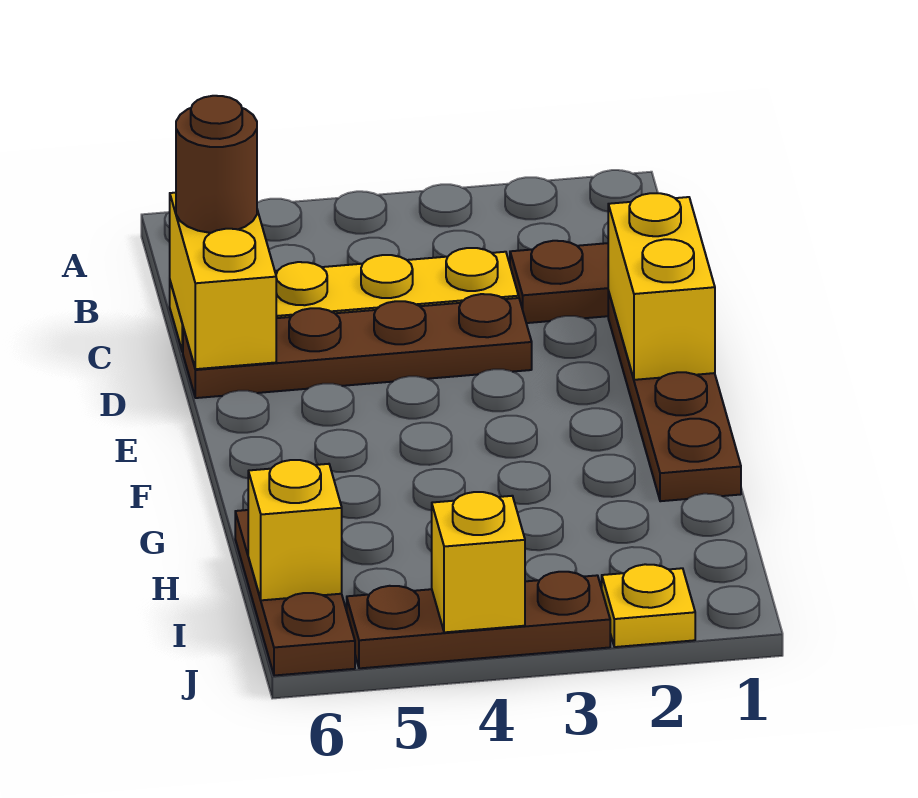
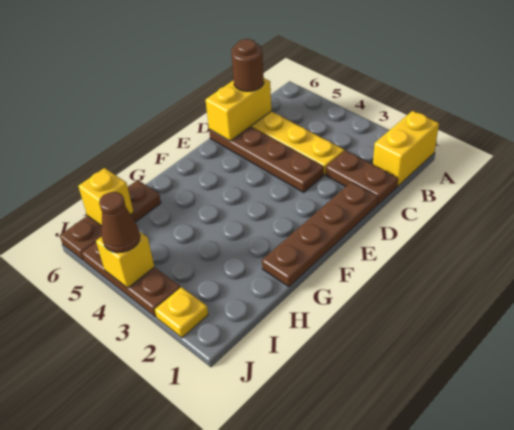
yellow brick D1:E1 level 2 -> yellow brick A1:B1 level 1
none -> brown cone J4 level 3

